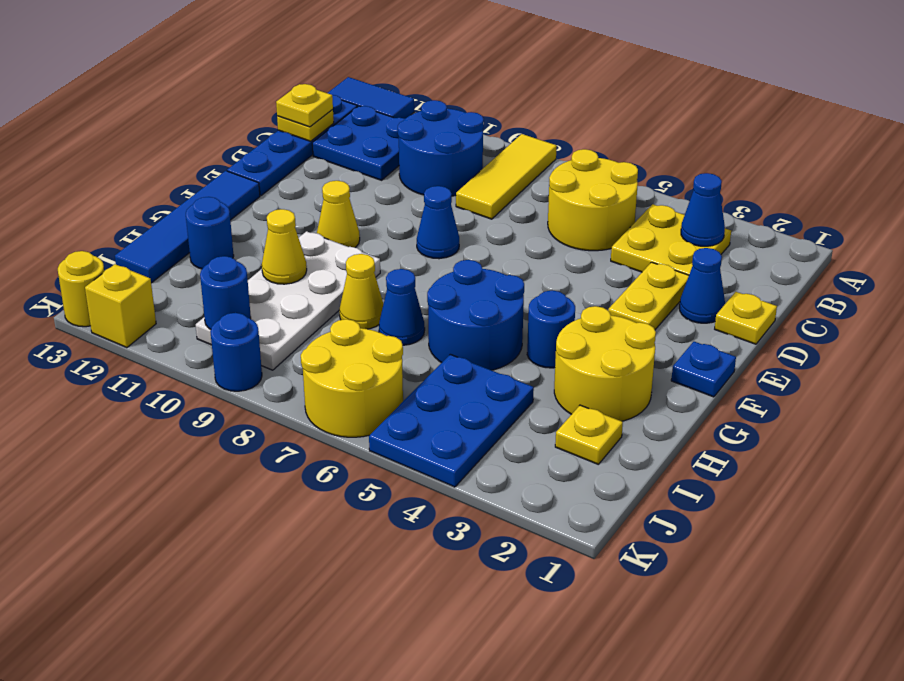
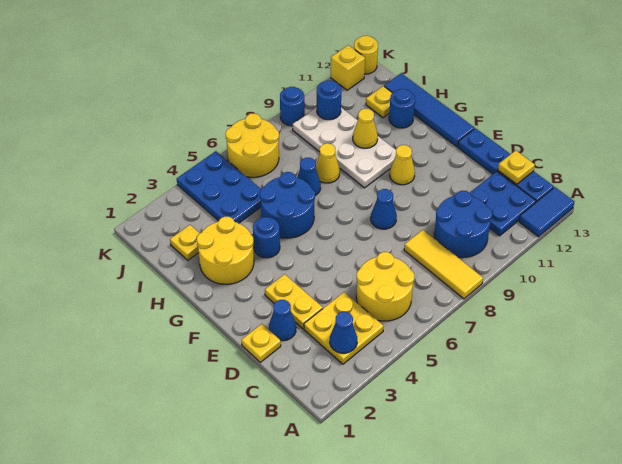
yellow plate C13 level 3 -> yellow plate I12 level 1
blue plate F1 level 1 -> none

